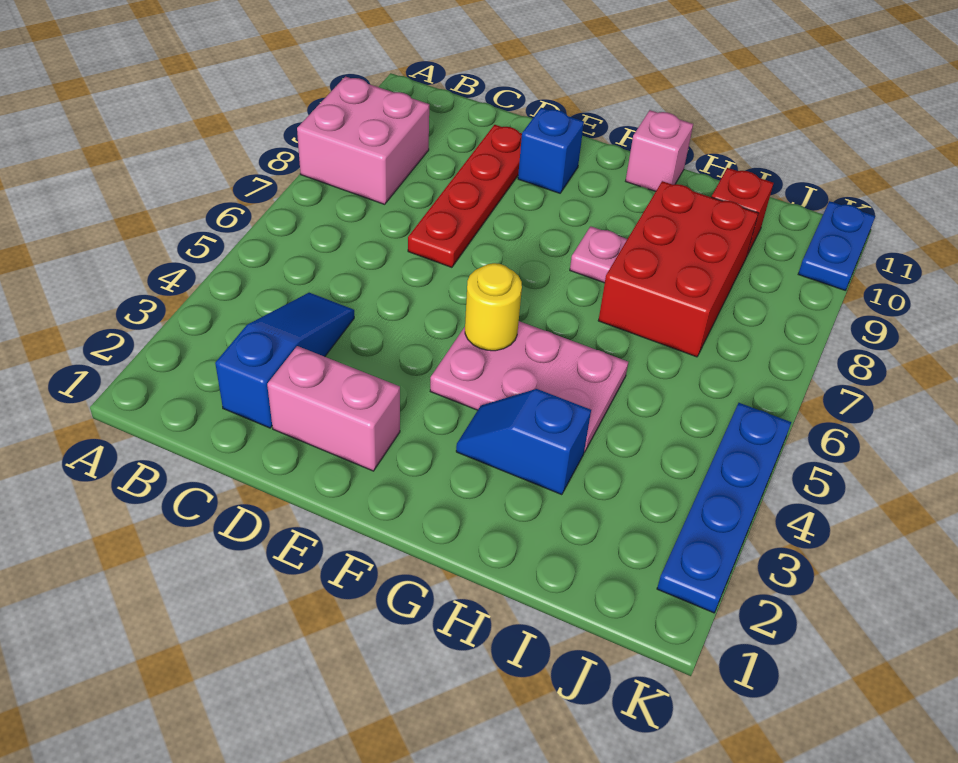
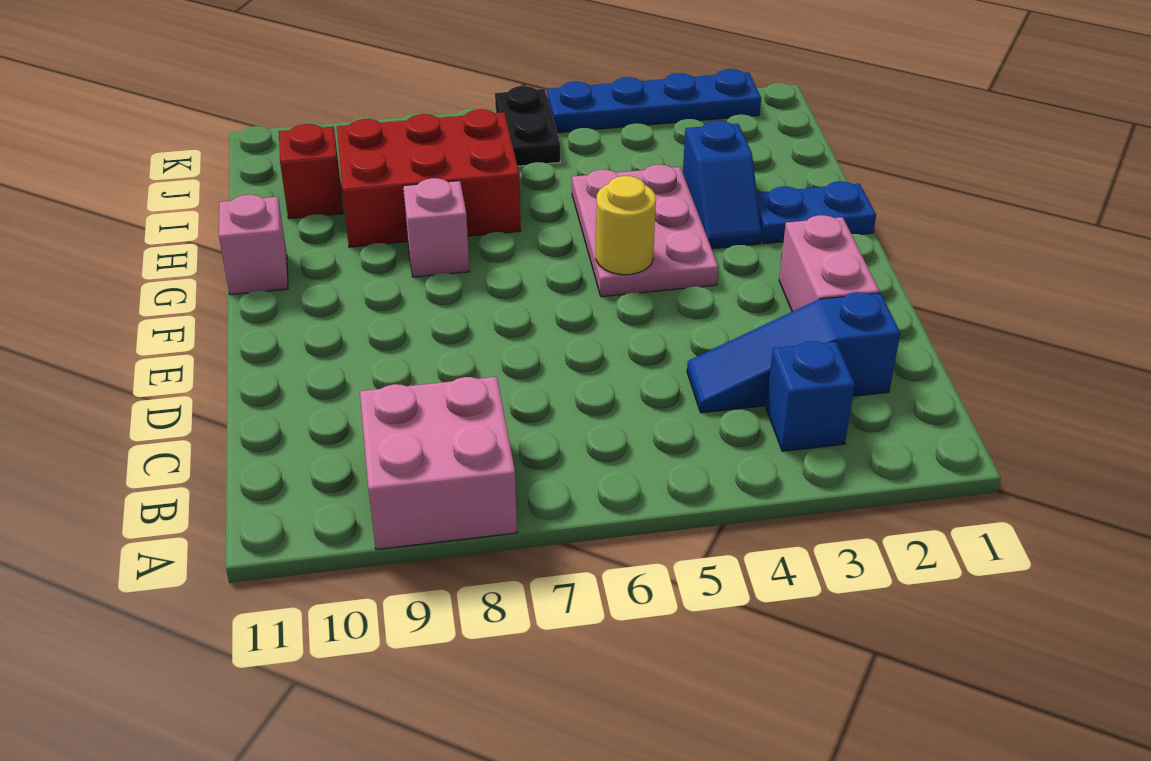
red plate D7:D10 level 1 -> none
blue brick E10 level 1 -> blue brick B3 level 1
pink plate G8 level 1 -> pink brick G8 level 1
none -> black plate J6:K6 level 1
blue plate K10:K11 level 1 -> blue plate G1:G2 level 1

